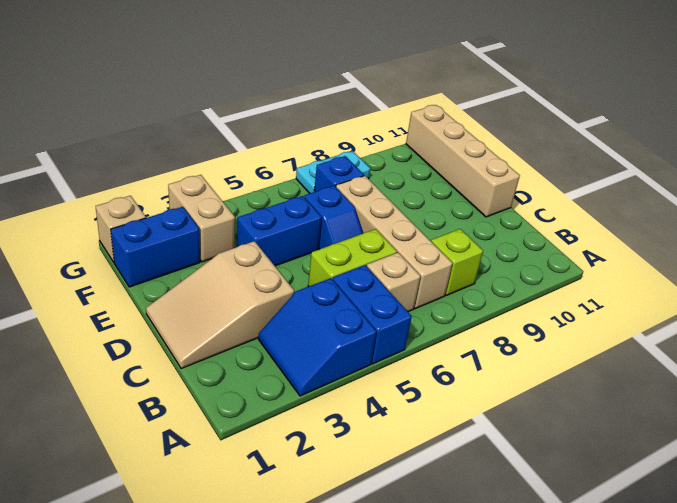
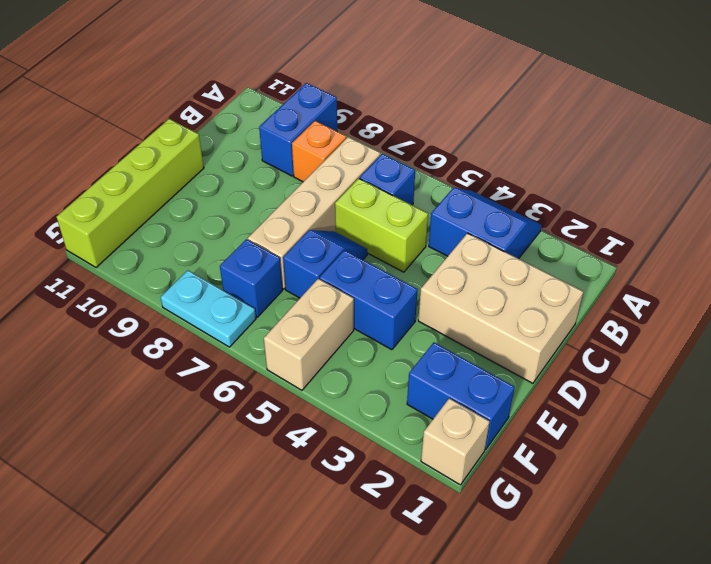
blue slope A3:B4 level 1 top 4 -> blue slope A3:B4 level 1 top B
blue brick A5:B5 level 1 -> blue brick A9:B9 level 1
tan brick B6 level 1 -> blue brick B6 level 1
lime brick B8 level 1 -> orange brick B8 level 1
tan slope C1:D3 level 1 top 3 -> tan brick C1:D3 level 1
tan brick D11:G11 level 1 -> lime brick D11:G11 level 1
tan brick F3:G3 level 1 -> tan brick F5:G5 level 1

